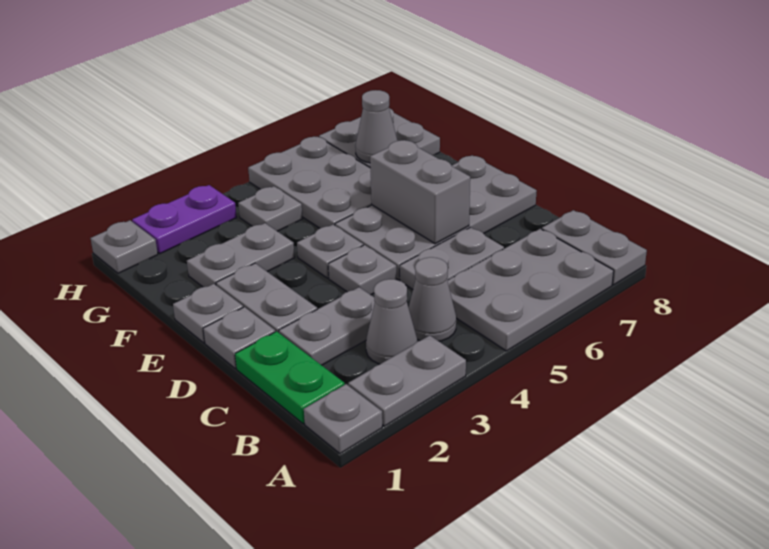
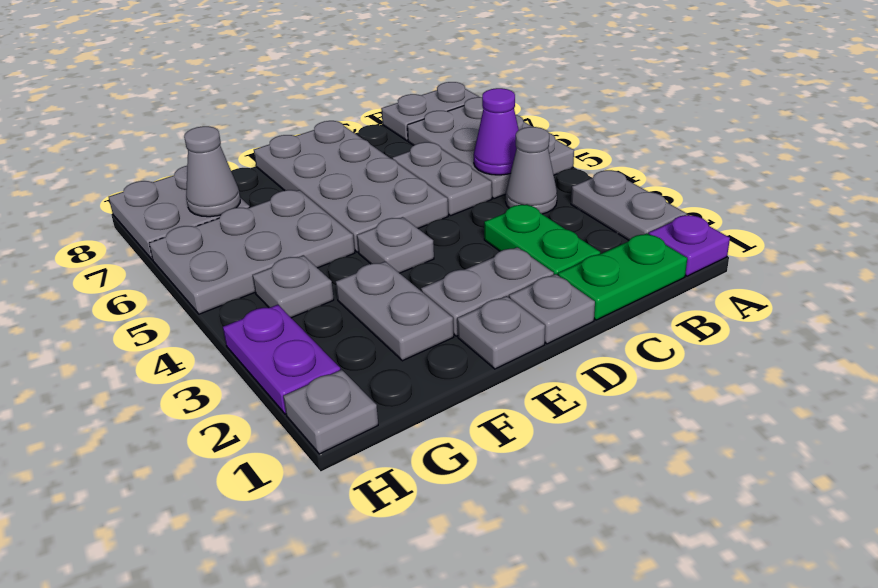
grey plate A1 level 1 -> purple plate A1 level 1
grey cone B3 level 1 -> none
none -> purple cone B5 level 2
grey plate C2:C3 level 1 -> green plate C2:C3 level 1
grey plate D4 level 1 -> none
grey brick D6:E6 level 2 -> none

